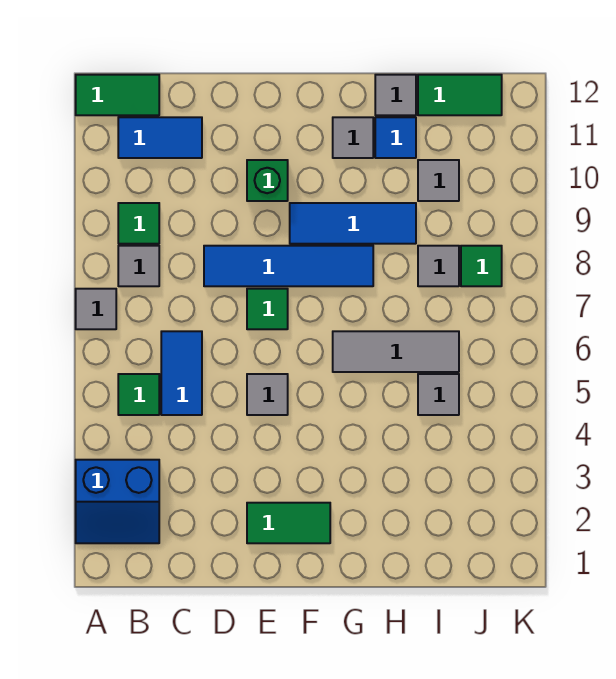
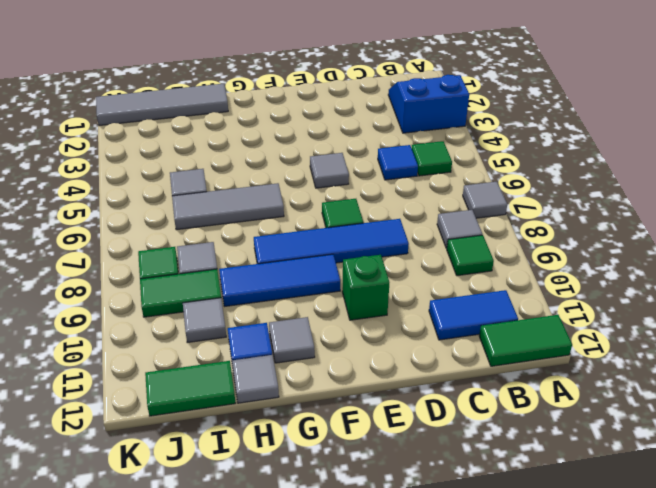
blue tile C5:C6 level 1 -> blue tile C5 level 1
green tile E2:F2 level 1 -> green tile I9:J9 level 1
none -> grey tile H1:K1 level 1

